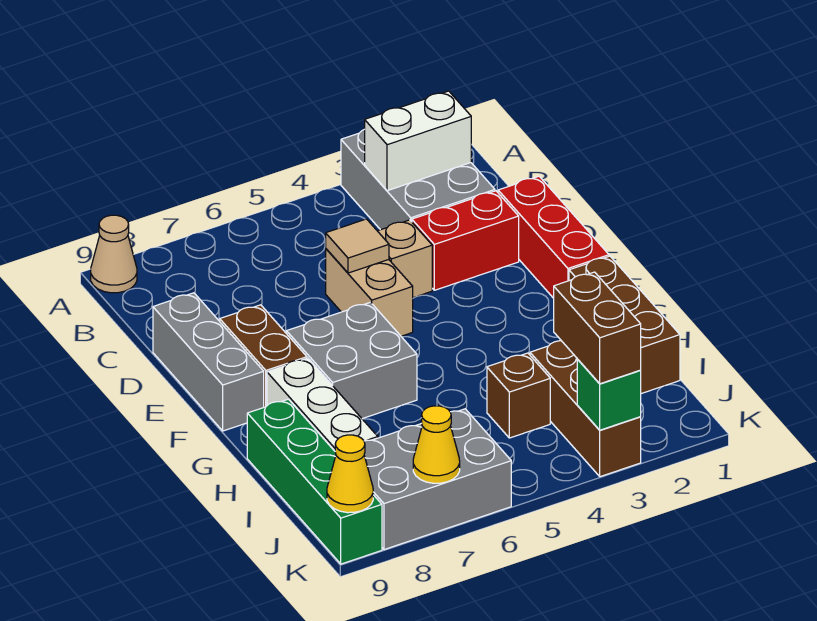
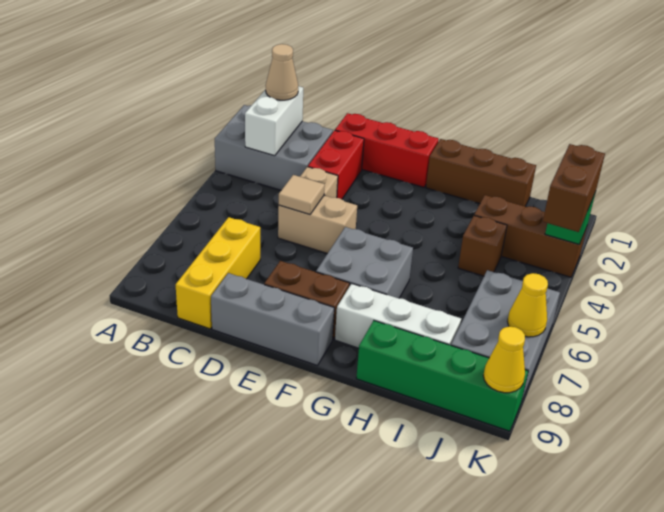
tan cone A9 level 1 -> tan cone B2 level 3
none -> yellow brick C7:C9 level 1
brown brick J3:K3 level 3 -> brown brick K3:K4 level 3

